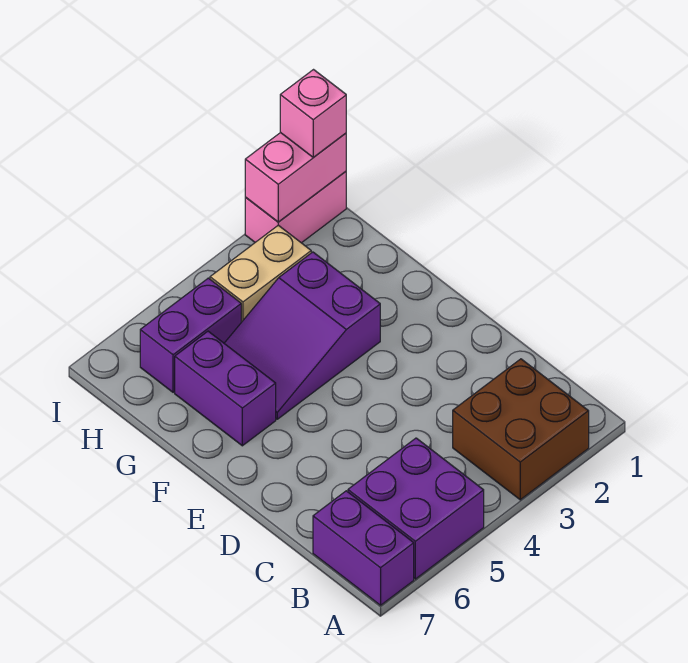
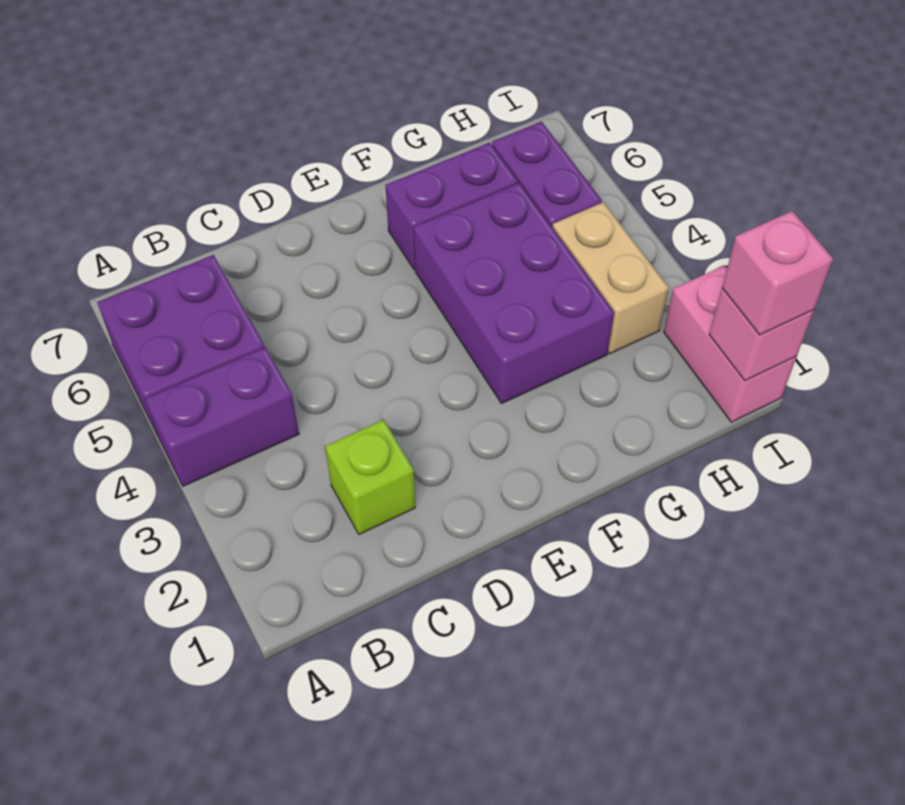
brown brick A2:B3 level 1 -> none
purple brick A7:B7 level 1 -> purple brick A4:B4 level 1
none -> lime brick C2 level 1
purple slope F3:G5 level 1 top 3 -> purple brick F3:G5 level 1
pink brick I1:I2 level 2 -> pink brick I1 level 2

